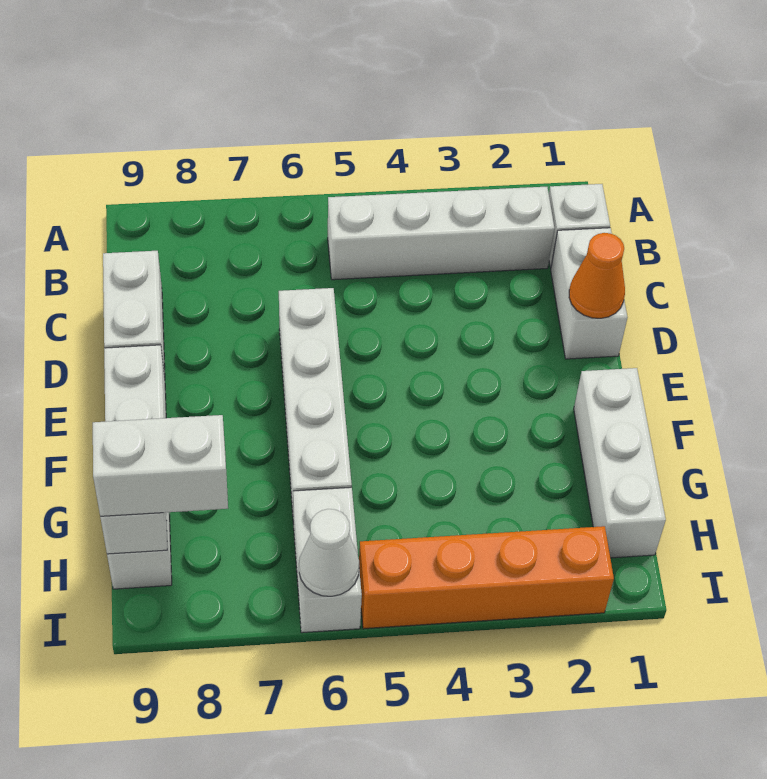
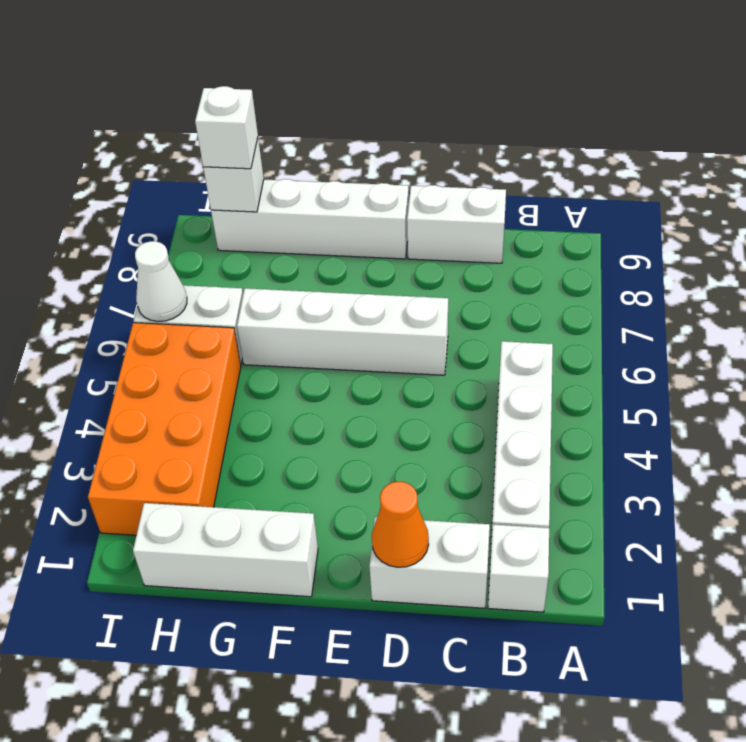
white brick H8:H9 level 3 -> white brick H9 level 3
orange brick I2:I5 level 1 -> orange brick H2:I5 level 1

